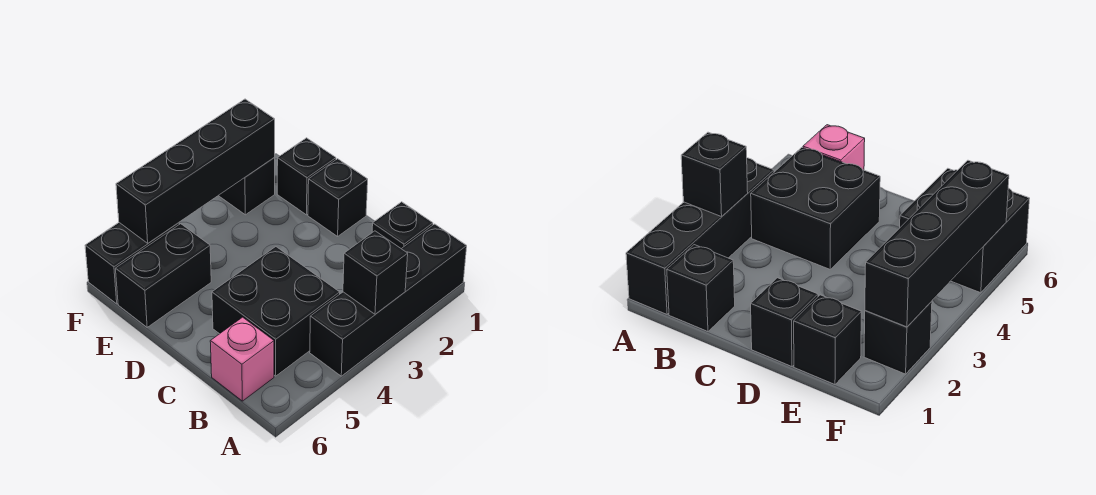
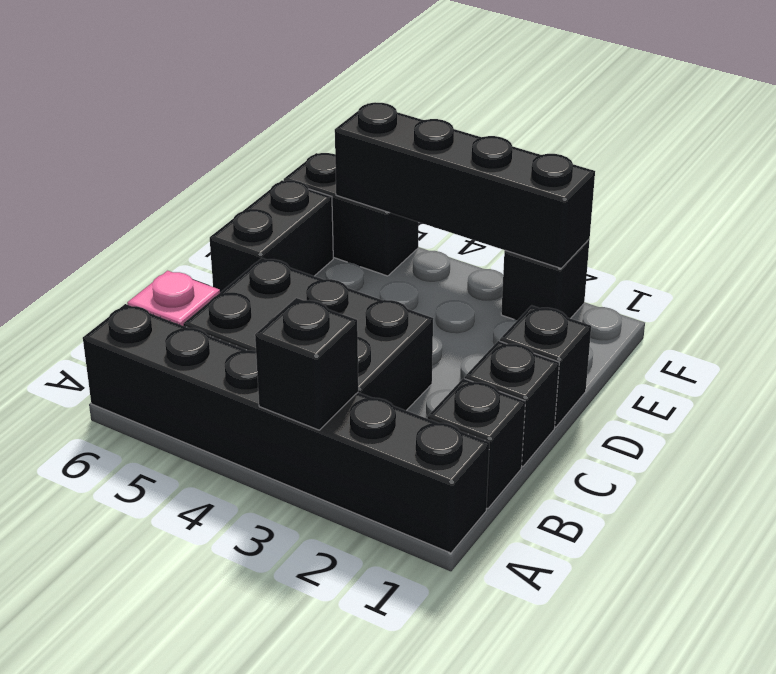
black brick A1:A4 level 1 -> black brick A1:A6 level 1
black brick B4:C5 level 1 -> black brick B3:C5 level 1
black brick E1 level 1 -> black brick C1 level 1
black brick E5:E6 level 1 -> black brick D6:E6 level 1

